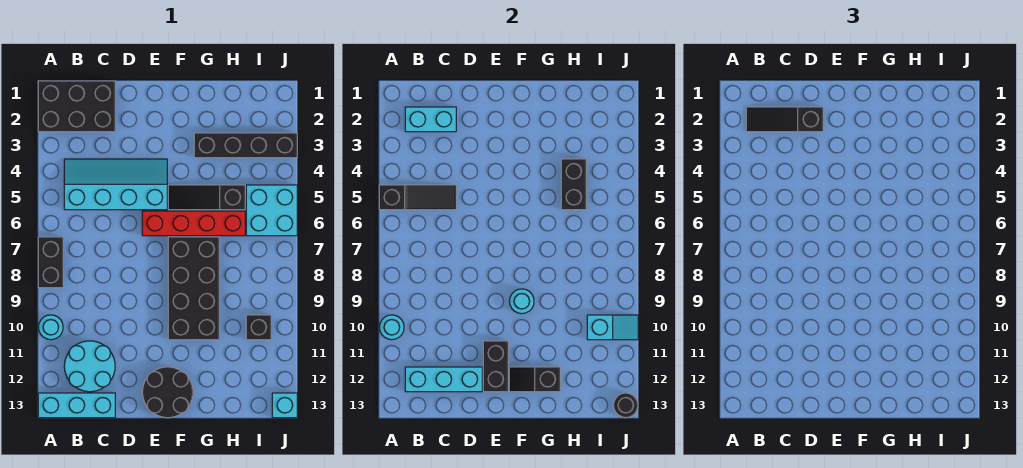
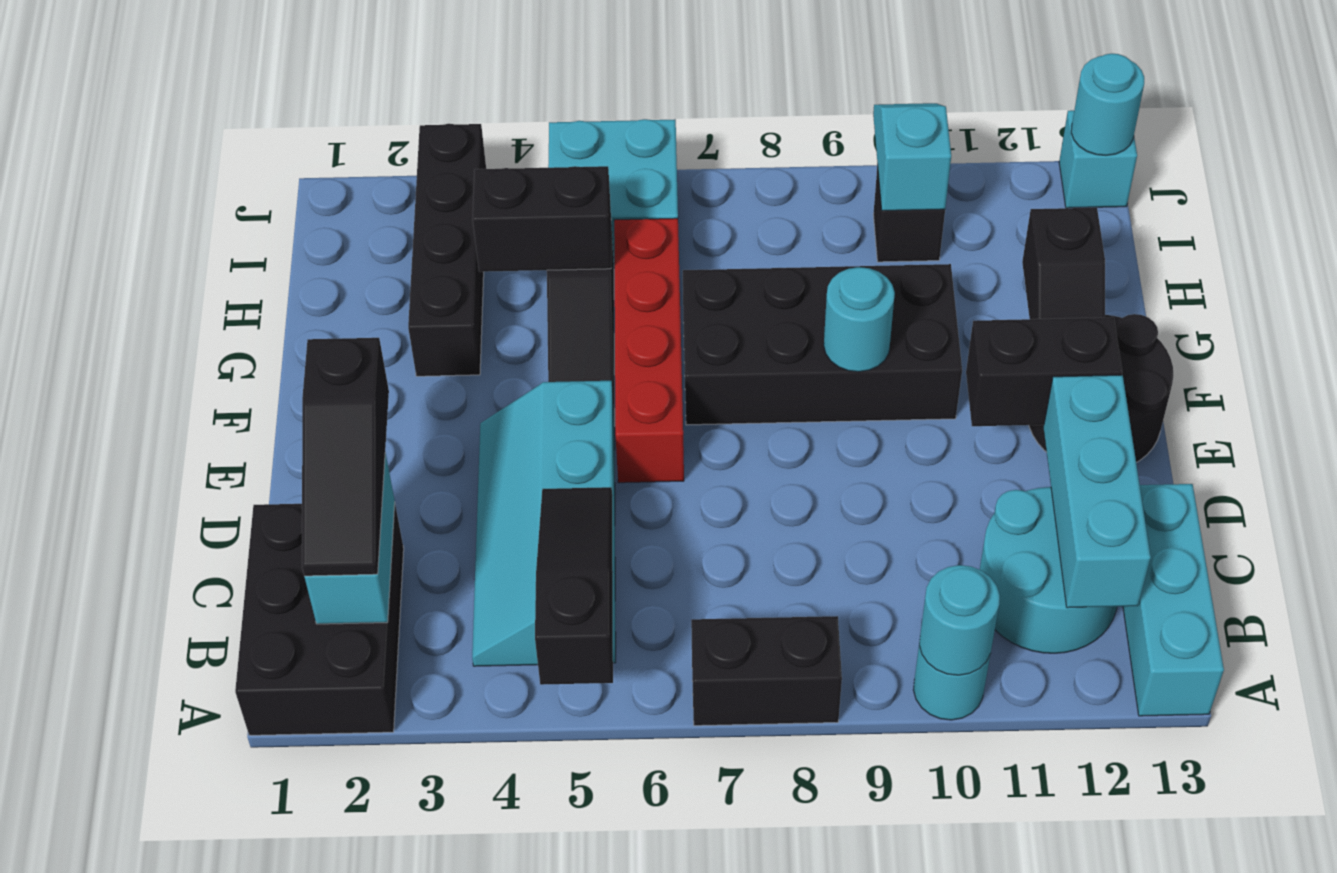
black round brick J13 level 2 -> cyan round brick J13 level 2

